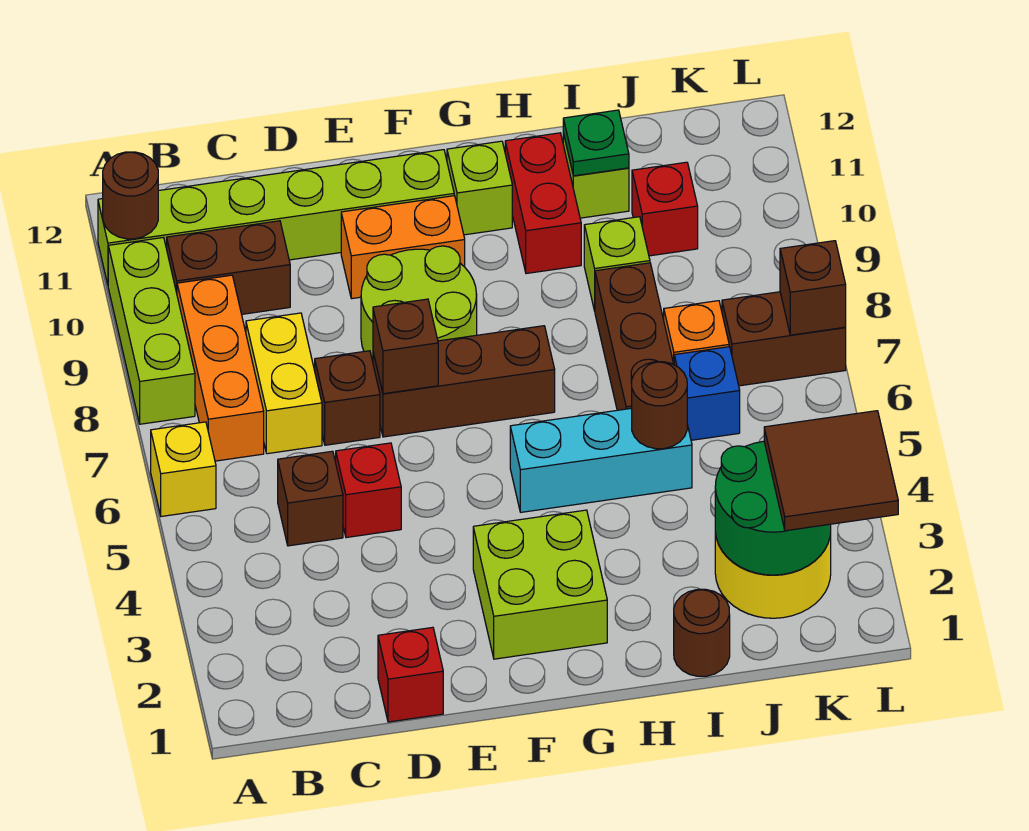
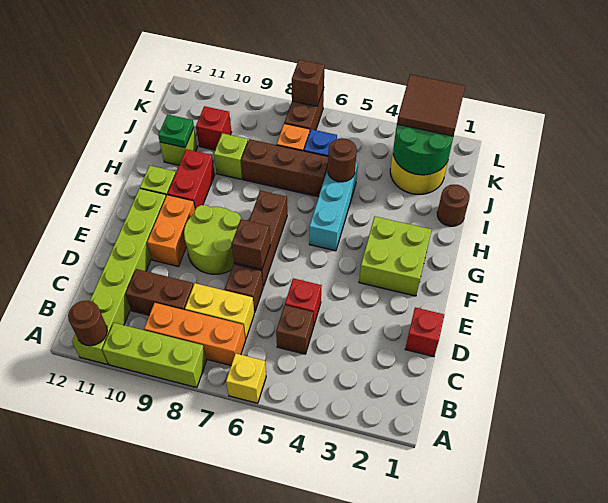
brown brick B10:C10 level 1 -> brown brick C9:C10 level 1
red brick H10:H11 level 1 -> red brick G10:H10 level 1

